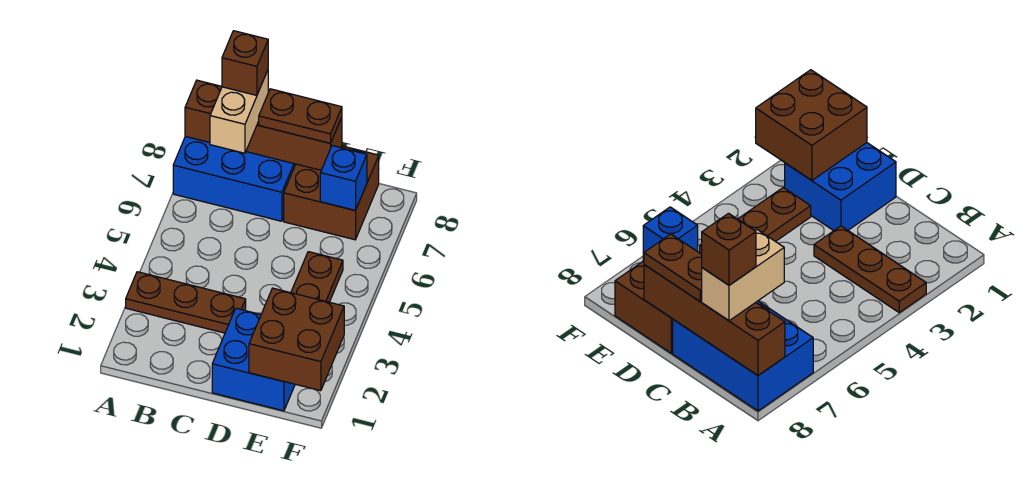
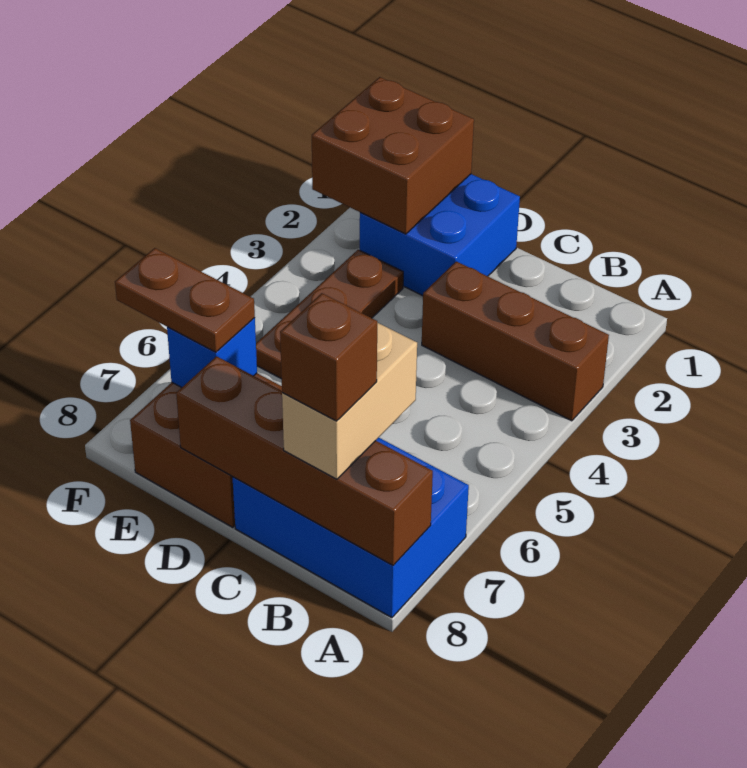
brown plate A3:C3 level 1 -> brown brick A3:C3 level 1
brown plate C8:D8 level 3 -> brown plate E7:F7 level 3

